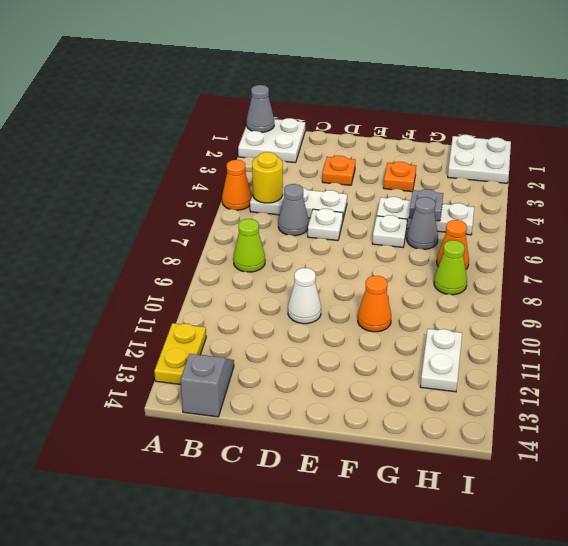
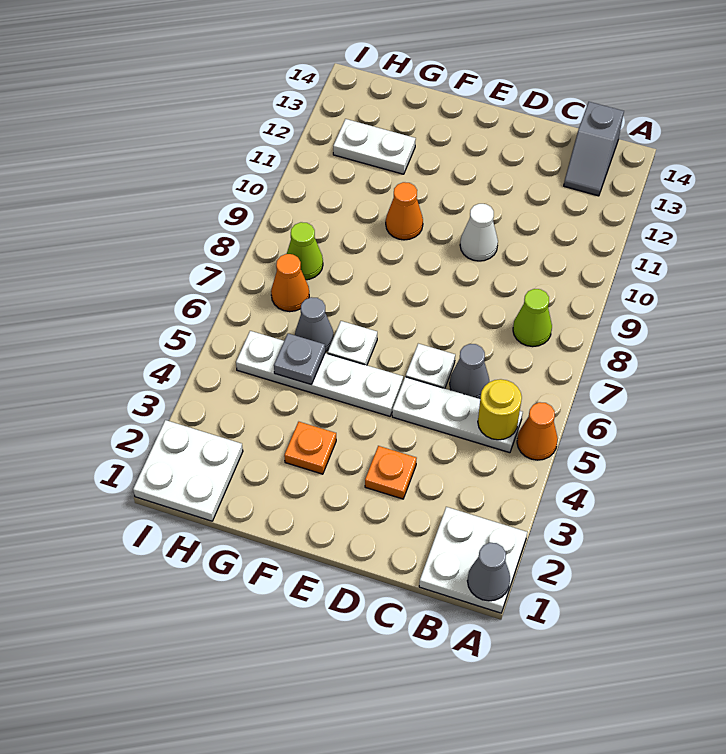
yellow plate A12:A13 level 1 -> none
white plate F5:H5 level 1 -> white plate E5:H5 level 1
white plate H11:H12 level 1 -> white plate G12:H12 level 1

